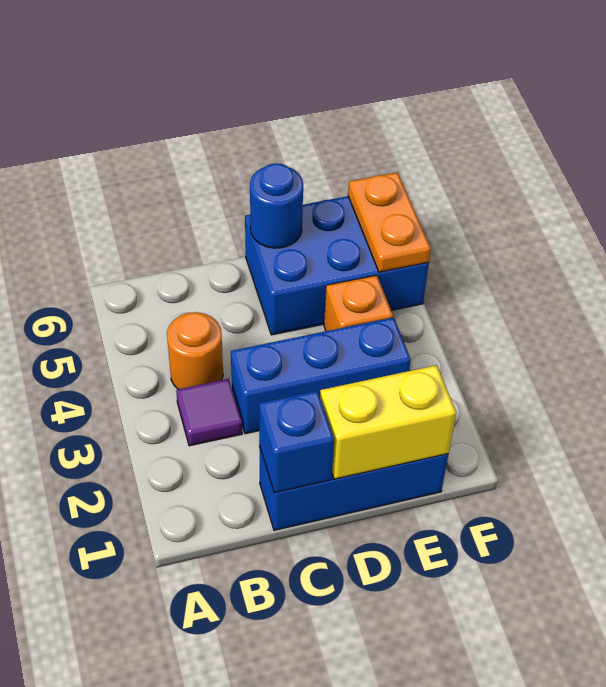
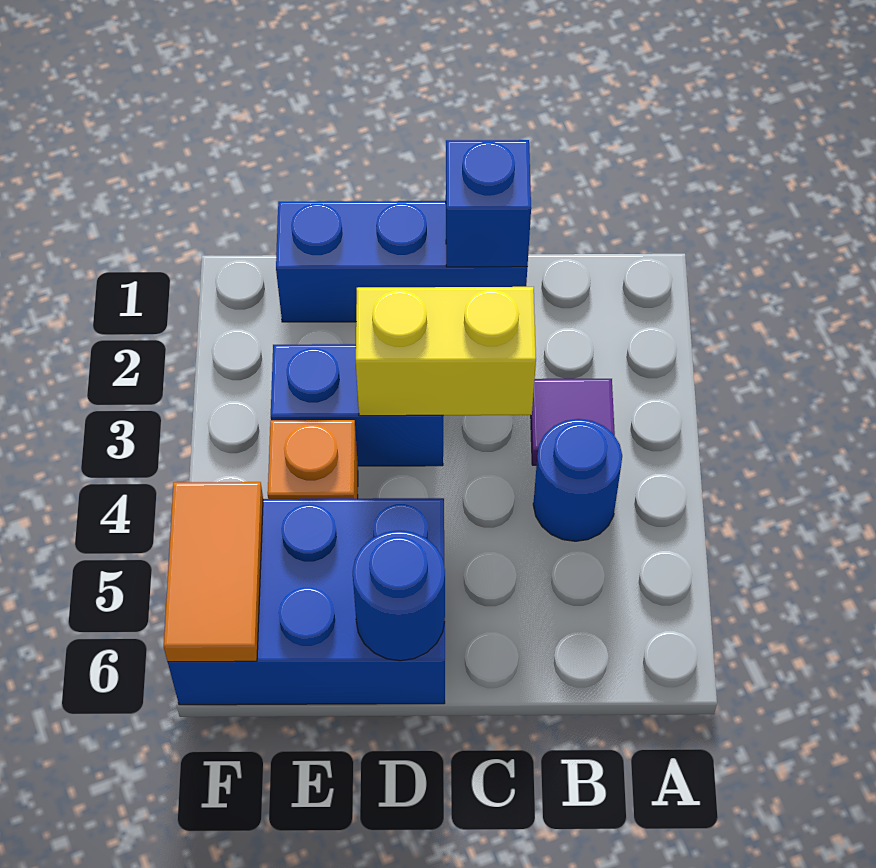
orange round brick B4 level 1 -> blue round brick B4 level 1
blue brick C3:E3 level 1 -> blue brick D3:E3 level 1
yellow brick D1:E1 level 2 -> yellow brick C3:D3 level 2
orange plate F5:F6 level 2 -> orange tile F5:F6 level 2

